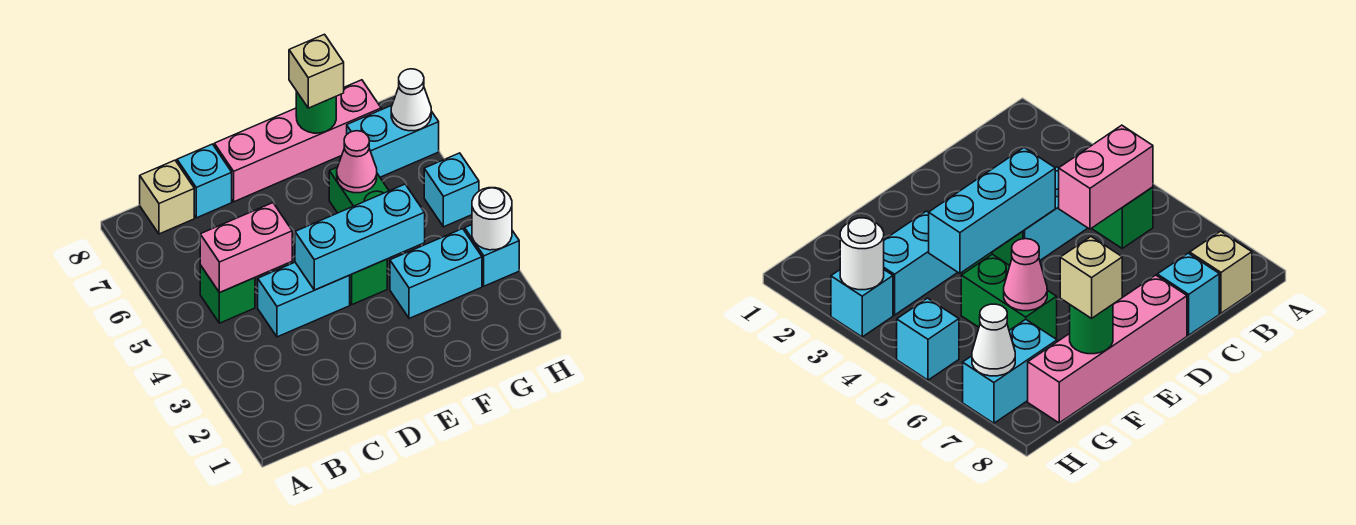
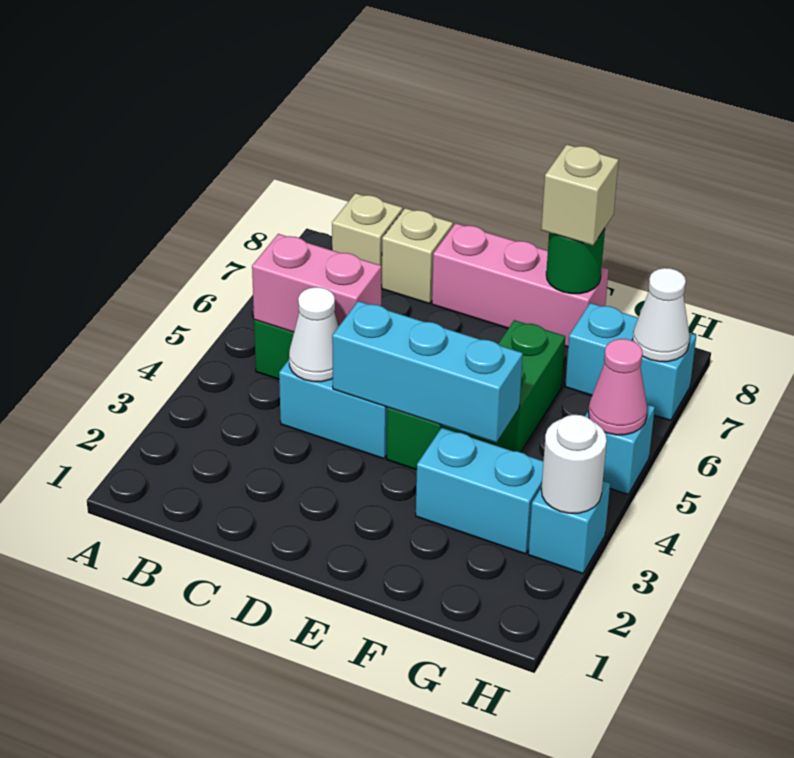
none -> white cone C4 level 2
cyan brick C8 level 1 -> tan brick C8 level 1
pink brick D8:G8 level 1 -> pink brick D8:F8 level 1
pink cone F6 level 2 -> pink cone H5 level 2

